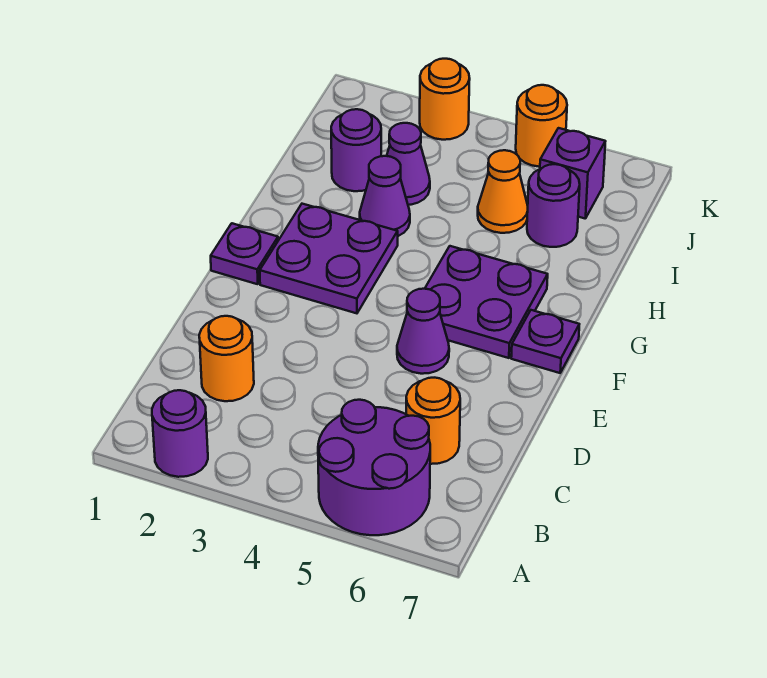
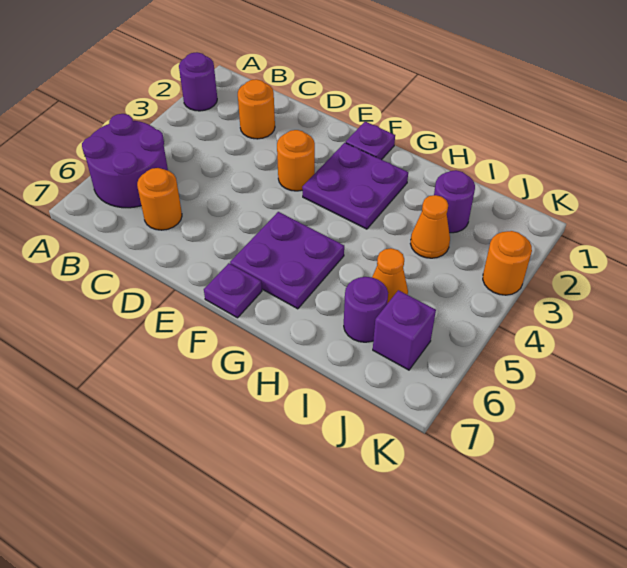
purple cone E5 level 1 -> none
purple cone H3 level 1 -> none
purple cone I3 level 1 -> orange cone I3 level 1
orange round brick K5 level 1 -> orange round brick E3 level 1

